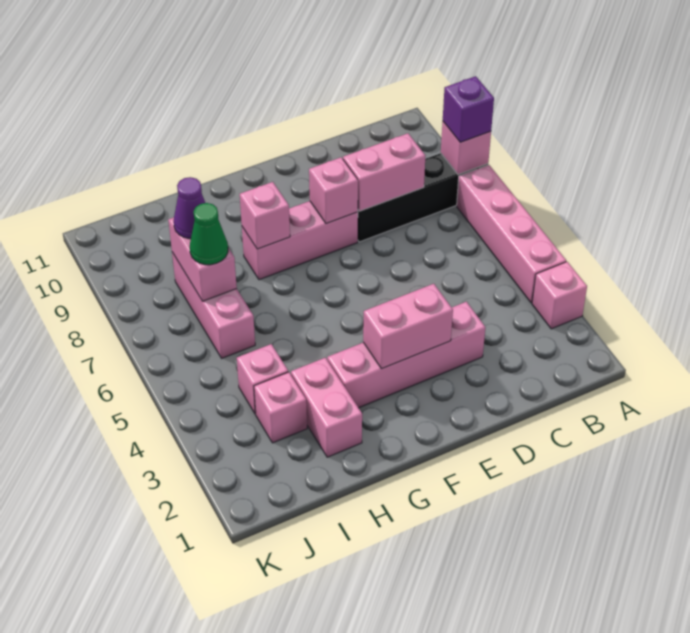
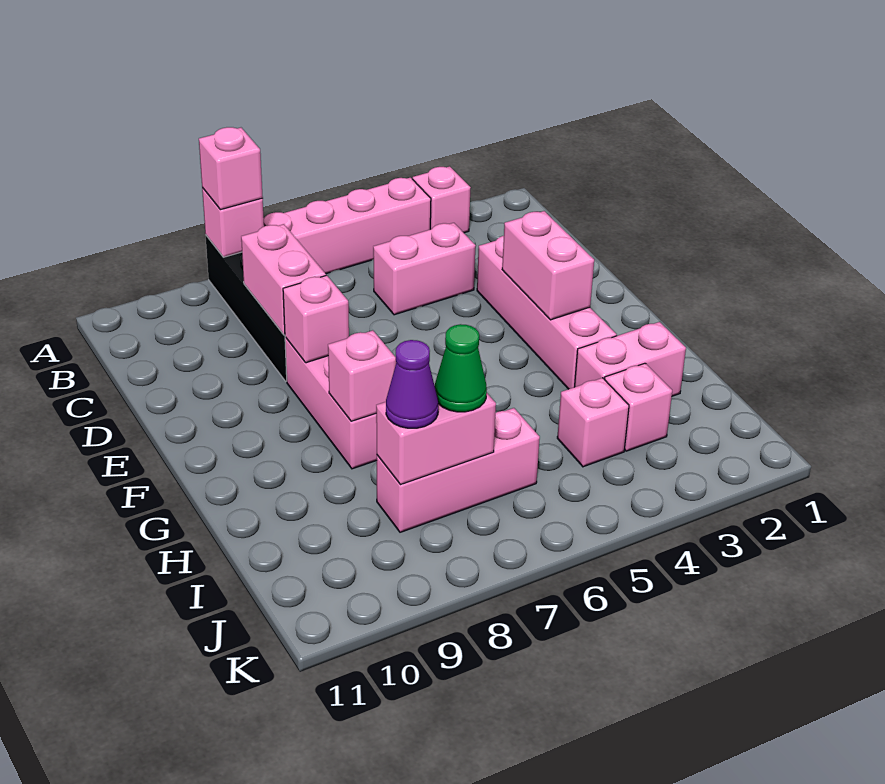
purple brick A8 level 3 -> pink brick A8 level 3
none -> pink brick C4:C5 level 1

